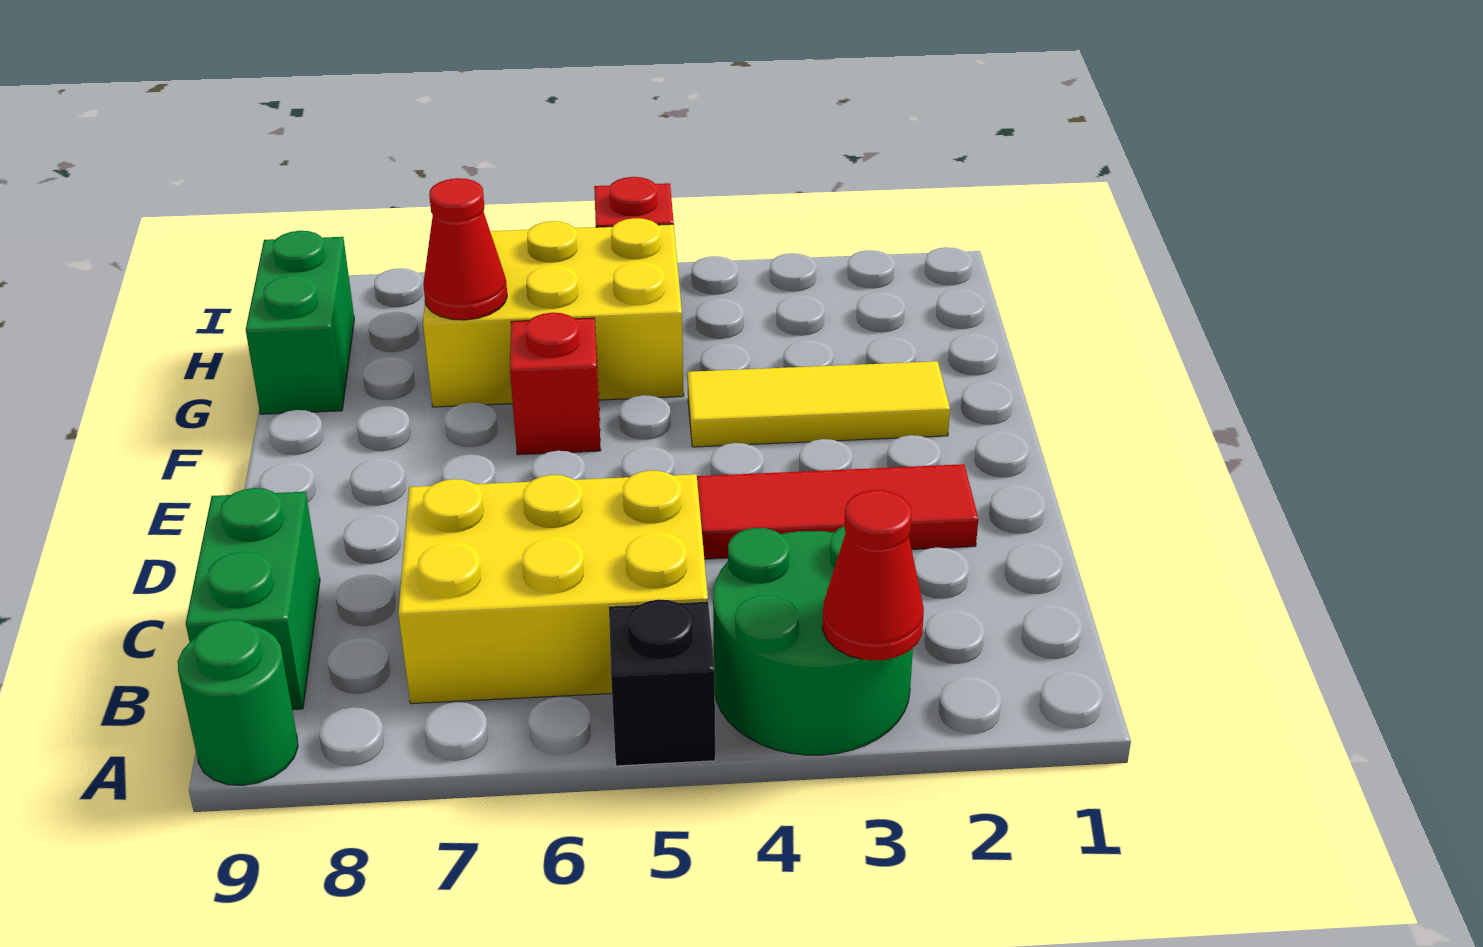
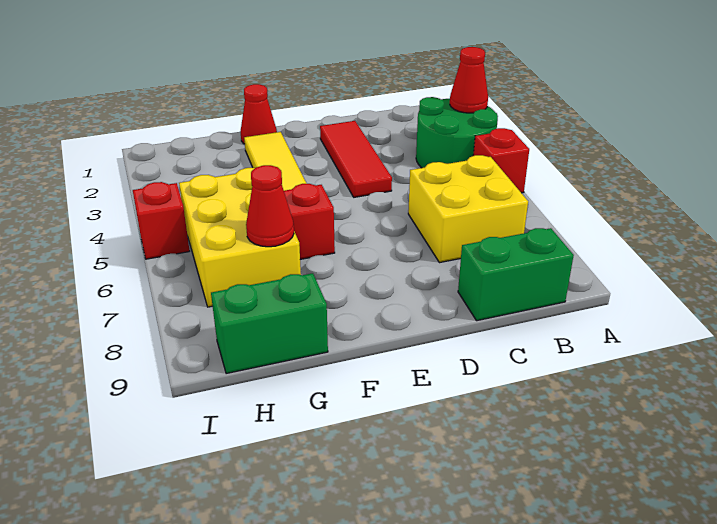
black brick A5 level 1 -> red brick A5 level 1
green round brick A9 level 1 -> none
yellow brick B5:C7 level 1 -> yellow brick B6:C7 level 1
none -> red cone F1 level 1

